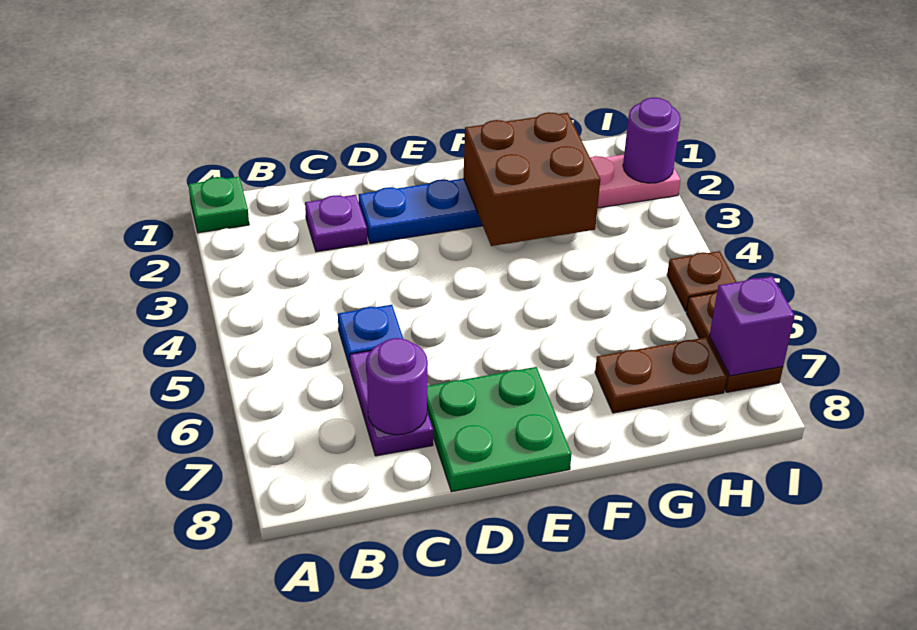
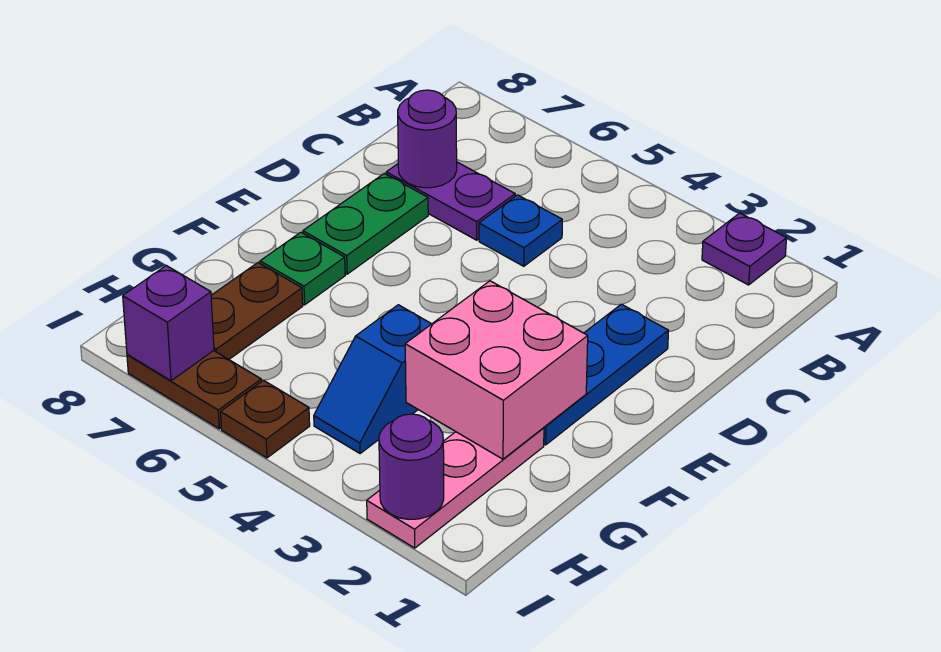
green plate A1 level 1 -> green plate F7 level 1
purple plate C2 level 1 -> purple plate A2 level 1
green plate D7:E8 level 1 -> green plate D7:E7 level 1
brown brick F2:G3 level 2 -> pink brick F2:G3 level 2
none -> blue slope G4:H4 level 1 top G

